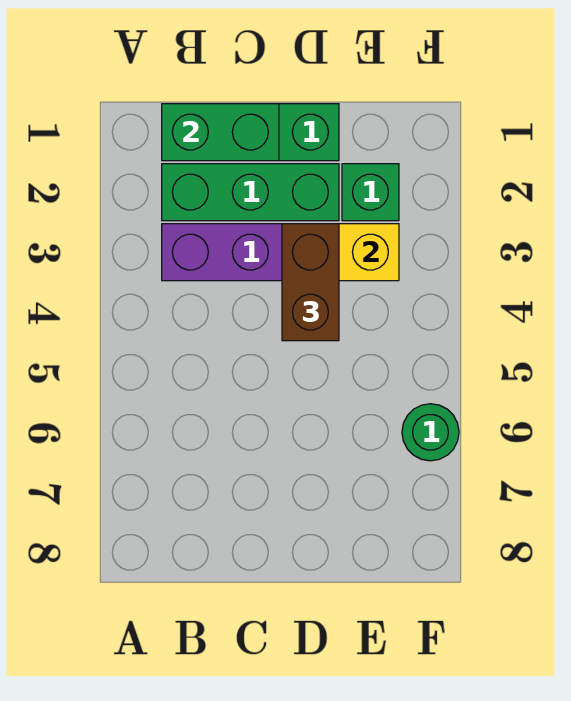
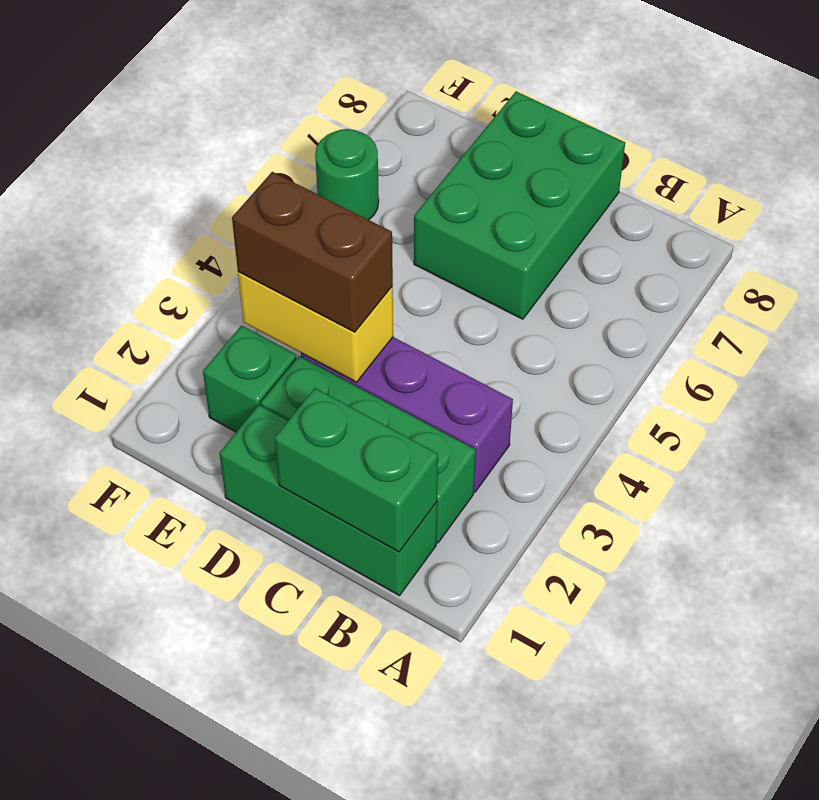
none -> green brick C6:D8 level 1
brown brick D3:D4 level 3 -> brown brick D3:E3 level 3

